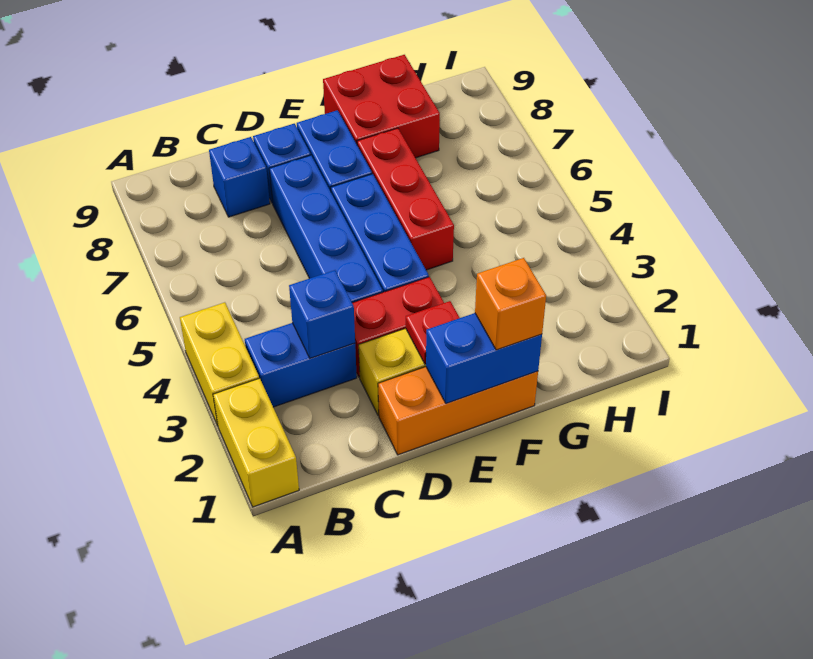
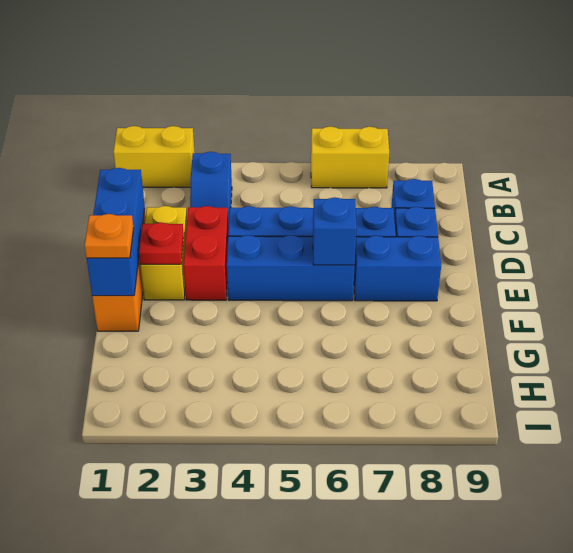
yellow brick A3:A4 level 1 -> yellow brick A6:A7 level 1
blue brick B3:C3 level 1 -> blue slope B3:C3 level 1 top B
blue brick C3 level 2 -> blue brick E6 level 2
blue brick E1:F1 level 2 -> blue brick D1:F1 level 2
orange brick F1 level 3 -> orange plate F1 level 3
red brick F5:F7 level 1 -> none
red brick F8:G9 level 1 -> none

